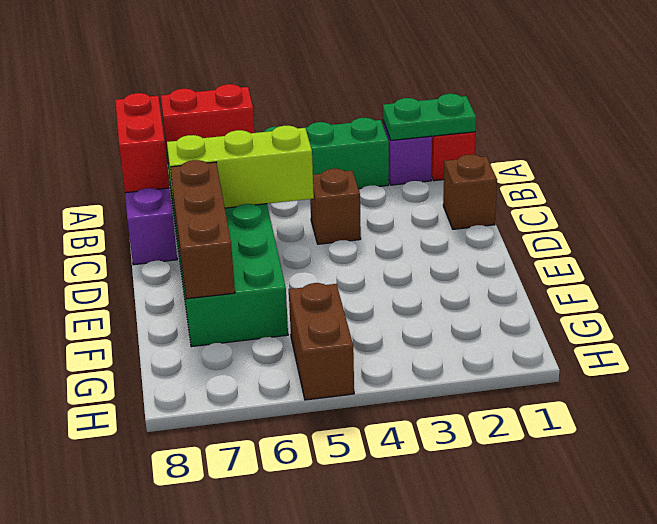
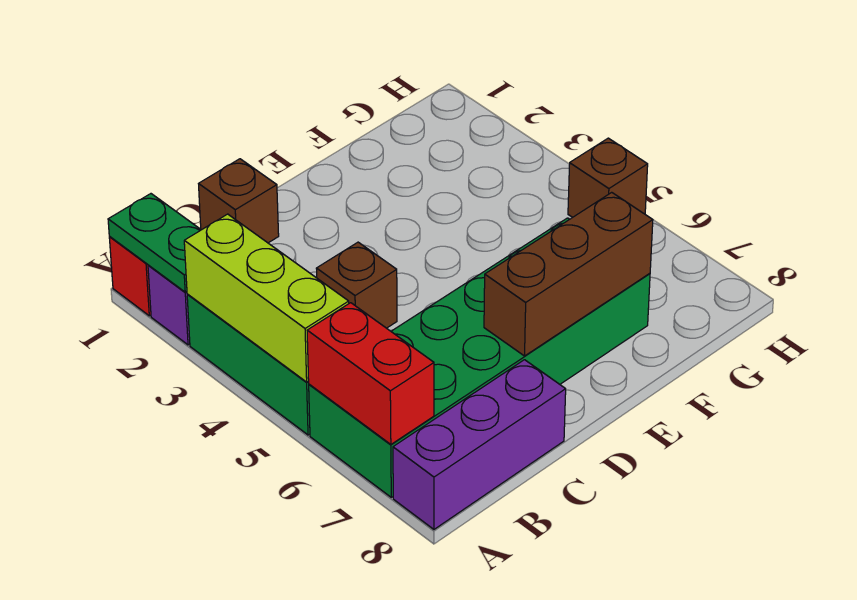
red brick A8:B8 level 2 -> none
lime brick C5:C7 level 2 -> lime brick A3:A5 level 2
brown brick G5:H5 level 1 -> brown brick H5 level 1

